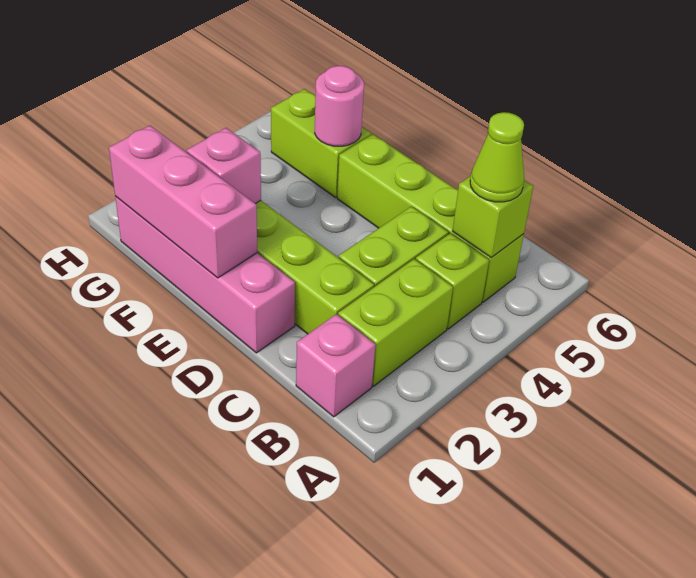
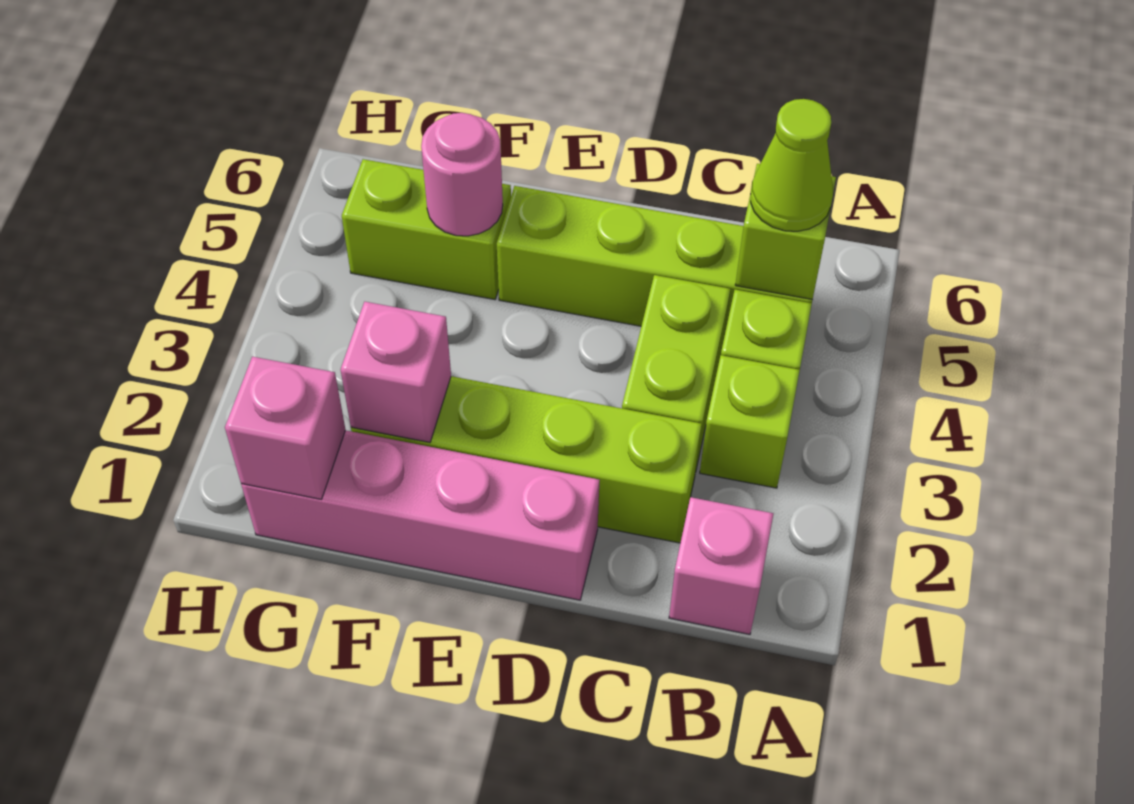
lime brick B2:B3 level 1 -> lime brick B3 level 1
pink brick E1:G1 level 2 -> pink brick G1 level 2

